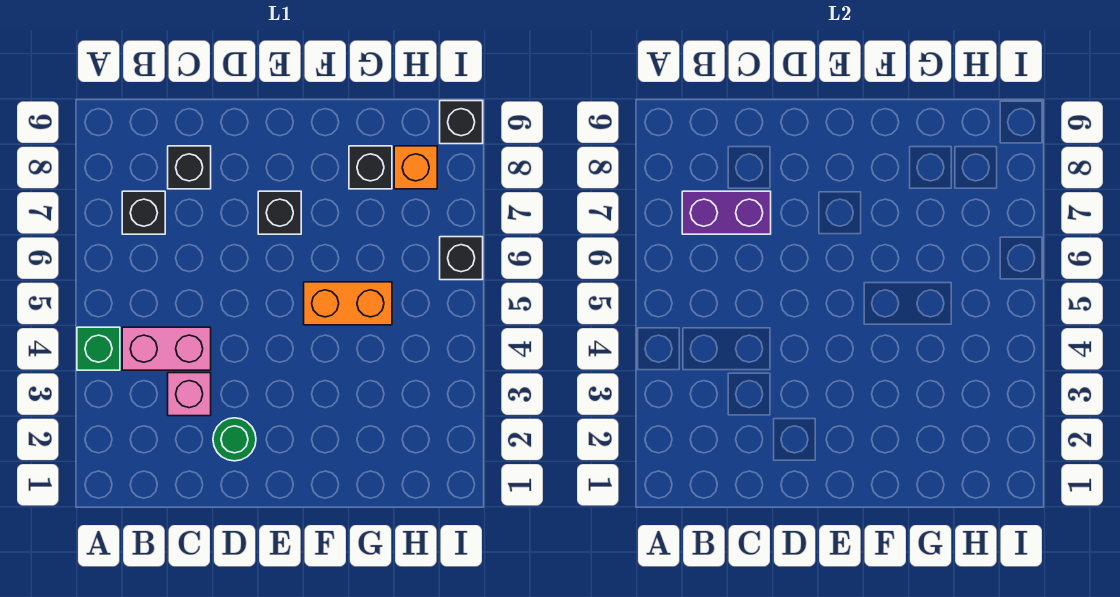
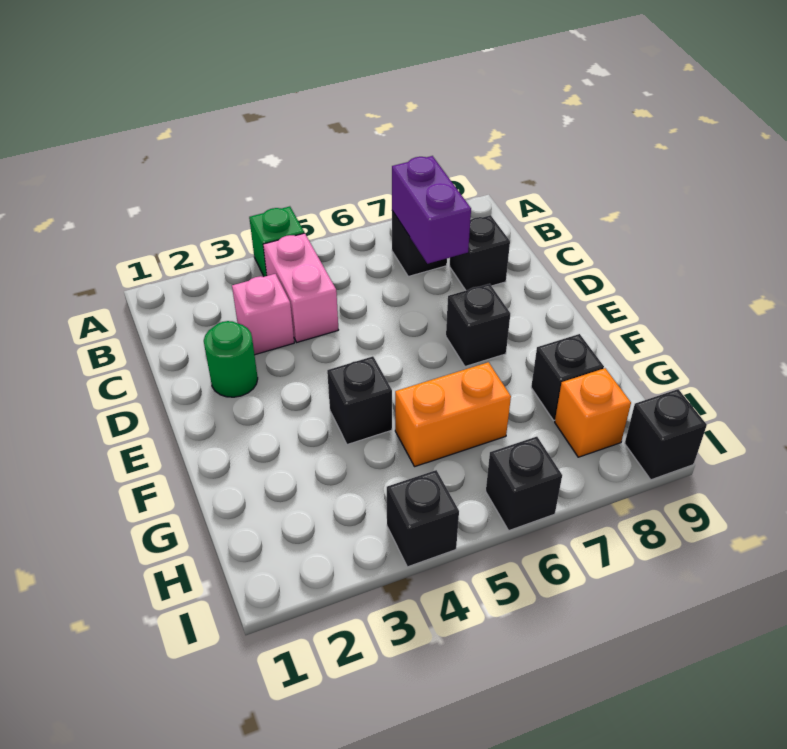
none -> black brick F4 level 1
orange brick F5:G5 level 1 -> orange brick G5:G6 level 1
none -> black brick I4 level 1

